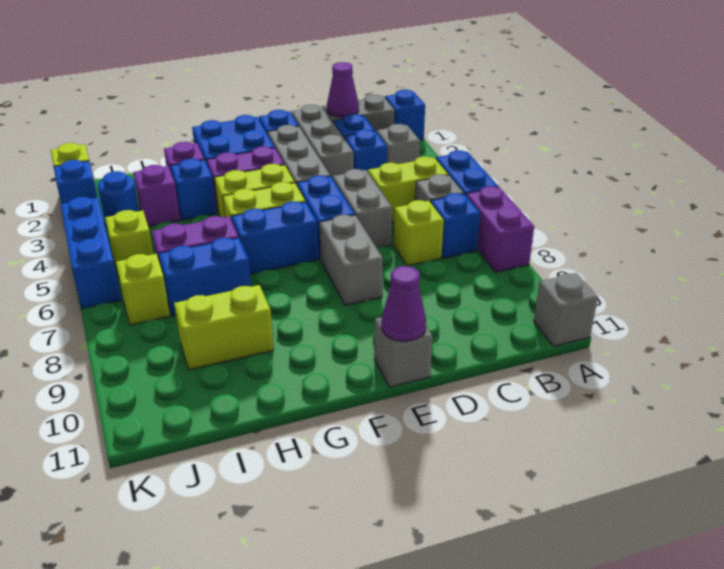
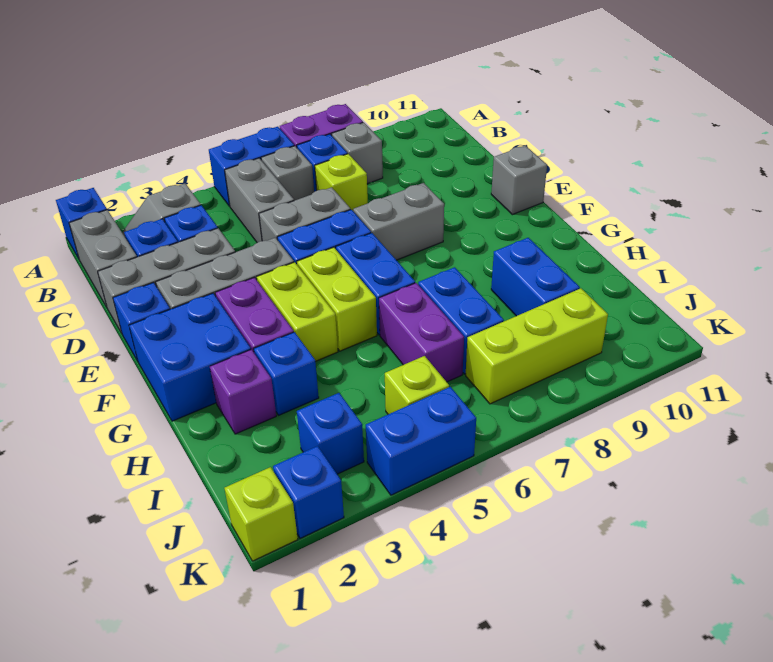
grey brick A11 level 1 -> grey brick B8 level 1
lime brick B5:C5 level 1 -> grey brick B5:C5 level 1
purple cone C1 level 2 -> none
purple cone E11 level 2 -> none
lime brick H9:I9 level 1 -> blue brick H9:I9 level 1
purple brick I3 level 1 -> none
blue round brick J3 level 1 -> blue brick J3 level 1
lime brick J7 level 1 -> lime brick J7:J9 level 1
blue brick K4:K6 level 1 -> blue brick K4:K5 level 1

